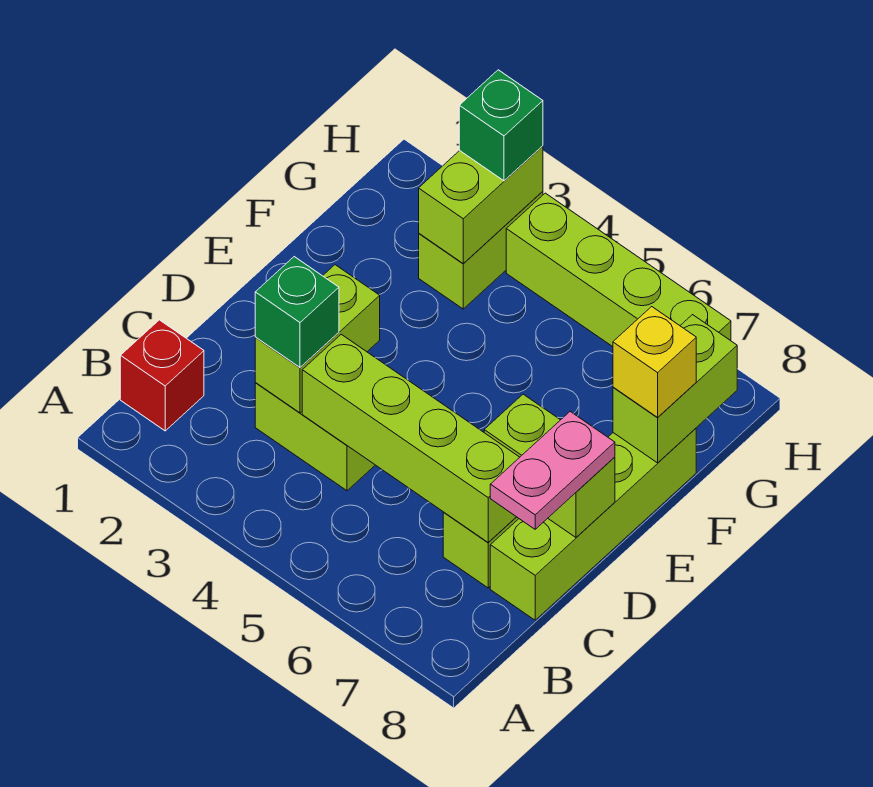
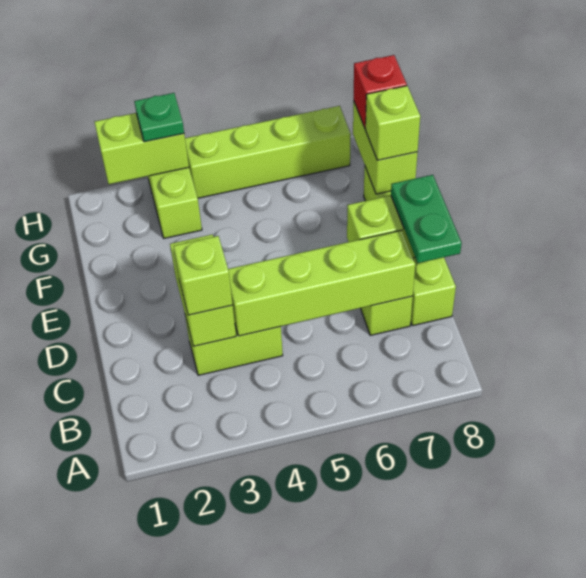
red brick B1 level 1 -> red brick G8 level 3
green brick C3 level 3 -> lime brick C3 level 3
pink plate C8:D8 level 3 -> green plate C8:D8 level 3
yellow brick F8 level 3 -> lime brick F8 level 3
lime brick G3:H3 level 2 -> lime brick H2:H3 level 2
green brick H3 level 3 -> green plate H3 level 3

